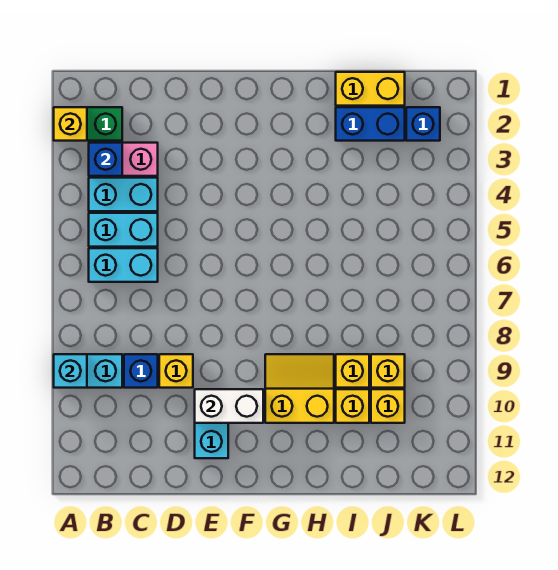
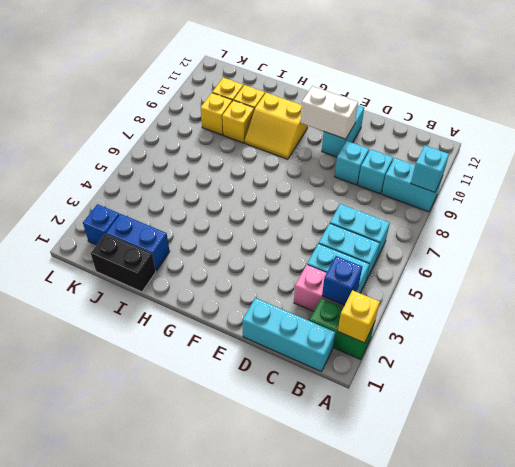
none -> cyan brick B1:D1 level 1
blue brick C9 level 1 -> cyan brick C9 level 1
yellow brick D9 level 1 -> cyan brick D9 level 1
yellow brick I1:J1 level 1 -> black brick I1:J1 level 1

